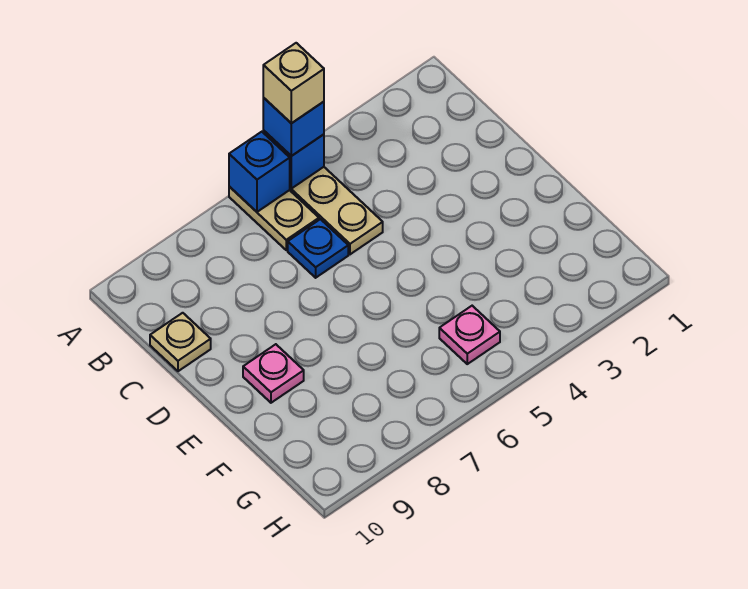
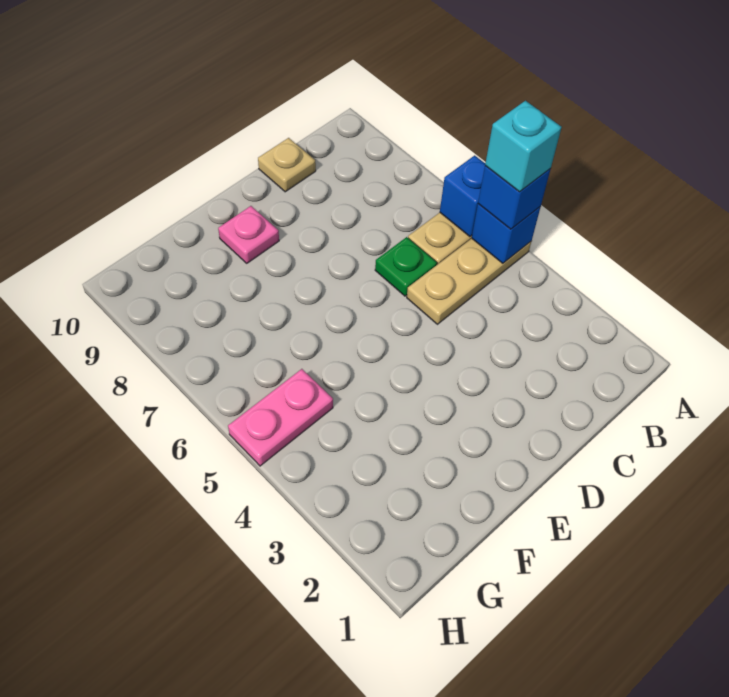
tan brick A5 level 4 -> cyan brick A5 level 4
blue plate C6 level 1 -> green plate C6 level 1
pink plate G5 level 1 -> pink plate G5:H5 level 1

